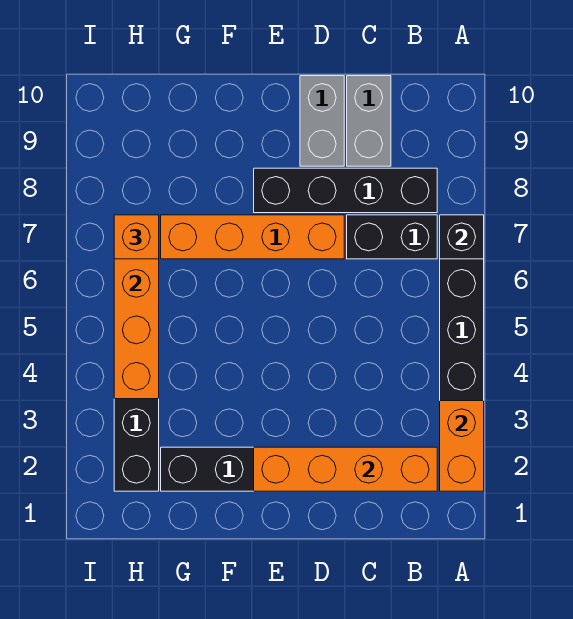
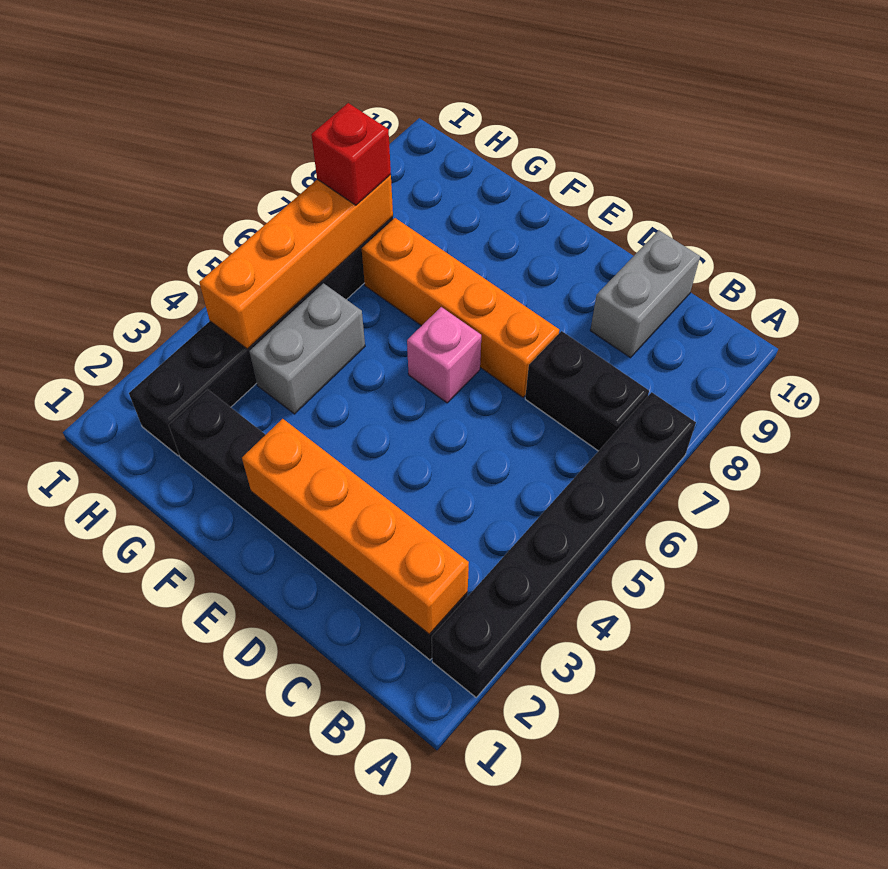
orange brick A2:A3 level 2 -> none
black brick A7 level 2 -> none
black brick B8:E8 level 1 -> none
grey brick D9:D10 level 1 -> grey brick G4:G5 level 1
none -> pink brick E6 level 1
orange brick H7 level 3 -> red brick H7 level 3

